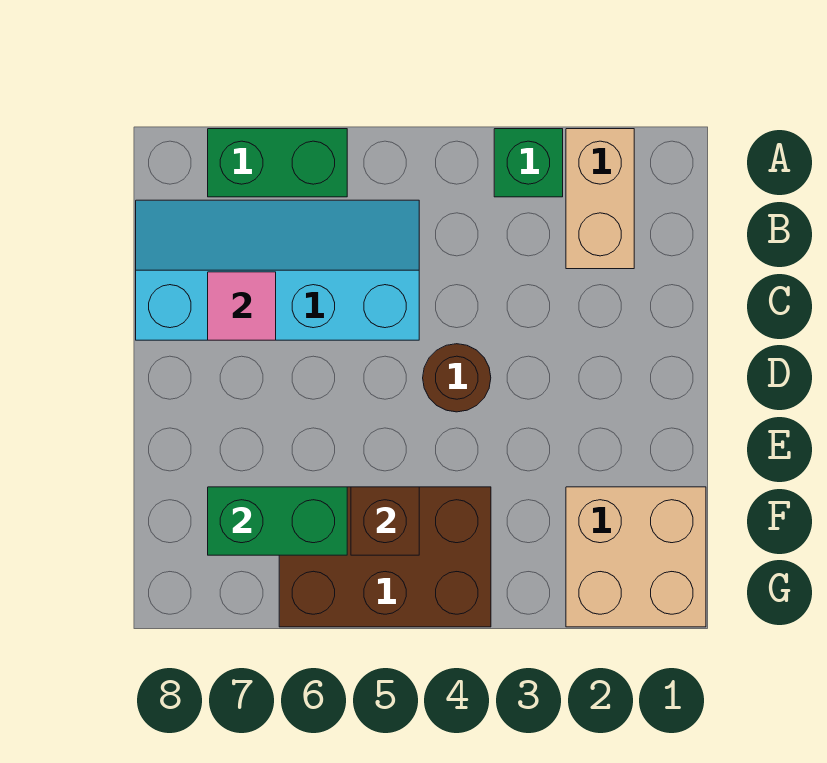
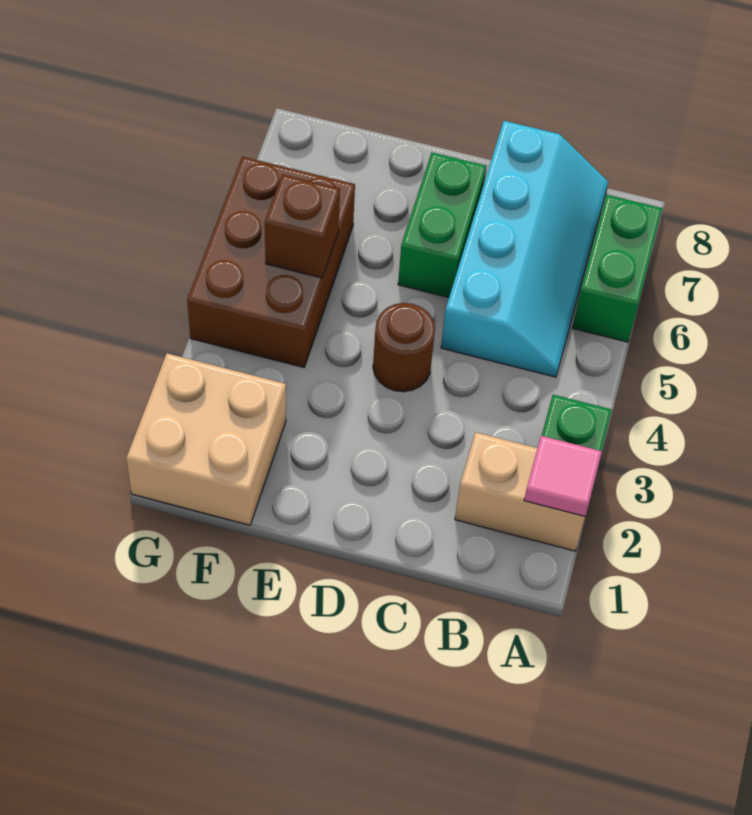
pink tile C7 level 2 -> pink tile A2 level 2
green brick F6:F7 level 2 -> green brick D6:D7 level 1

